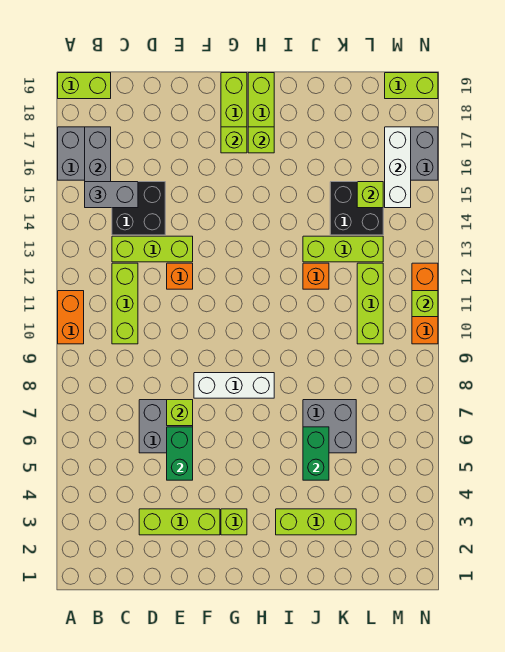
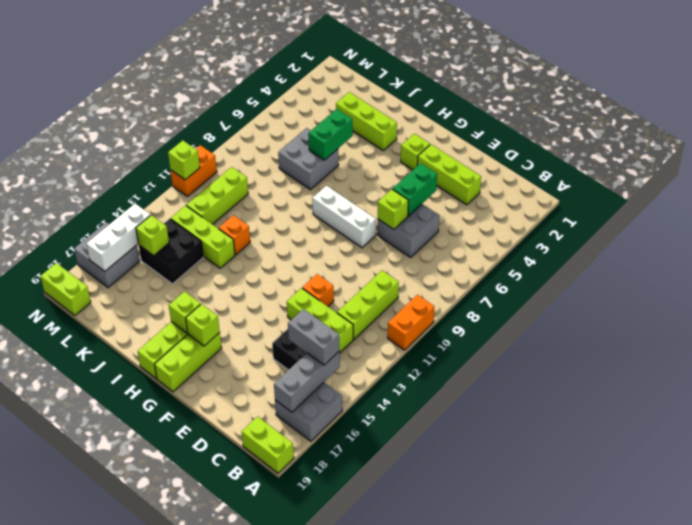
orange brick N10:N12 level 1 -> orange brick N10:N11 level 1

